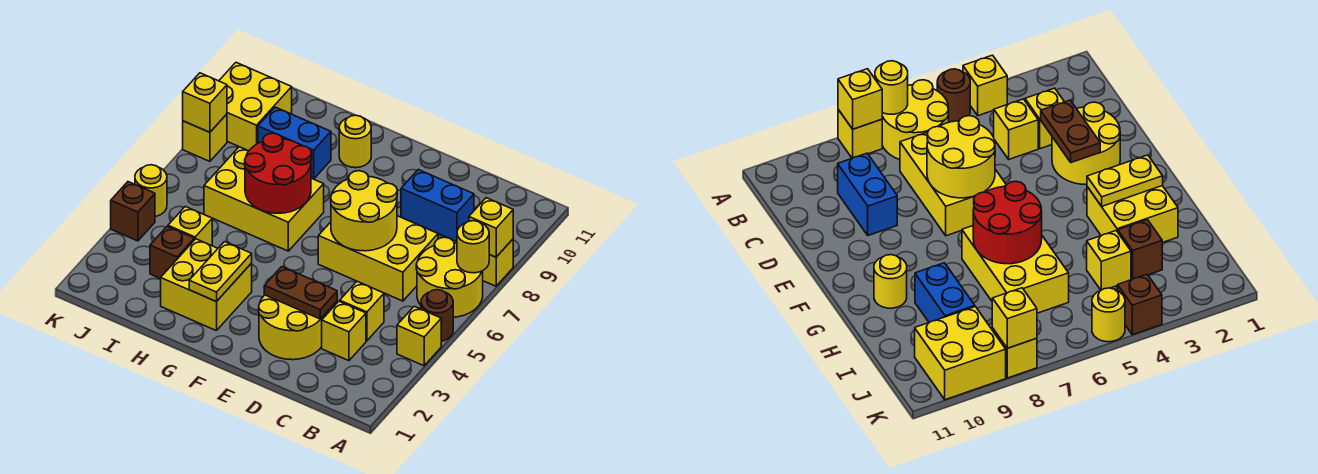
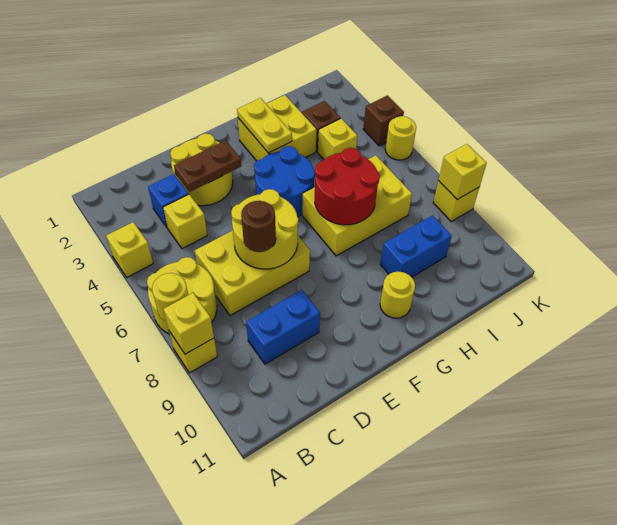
brown round brick A5 level 1 -> brown round brick D7 level 3
yellow brick C3 level 1 -> blue brick C3 level 1
none -> blue round brick F4:G5 level 1
yellow brick J9:K10 level 1 -> none

